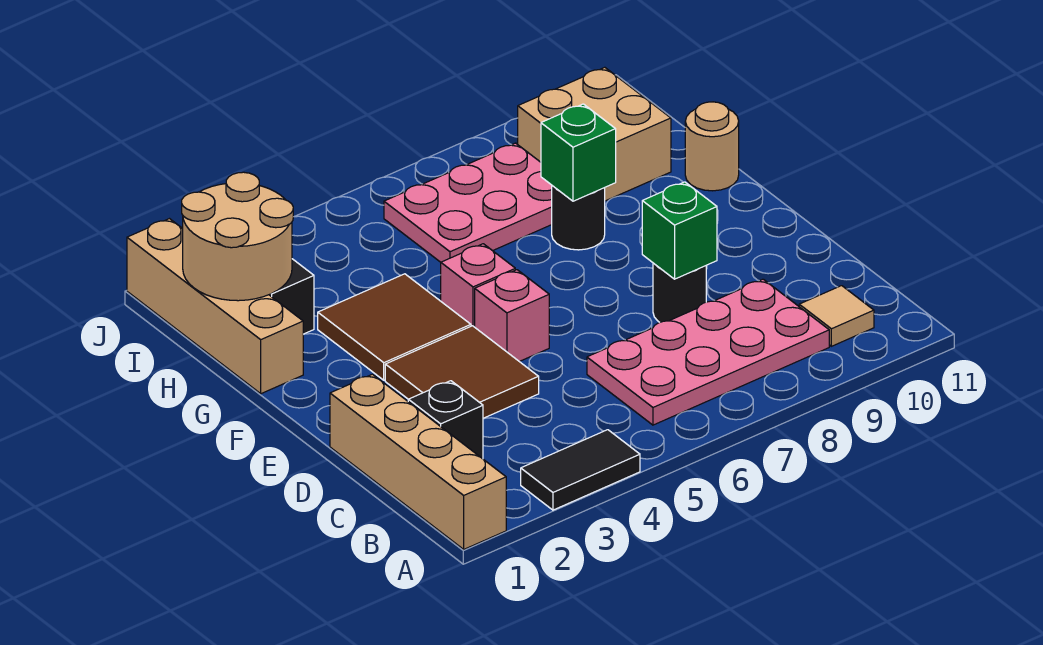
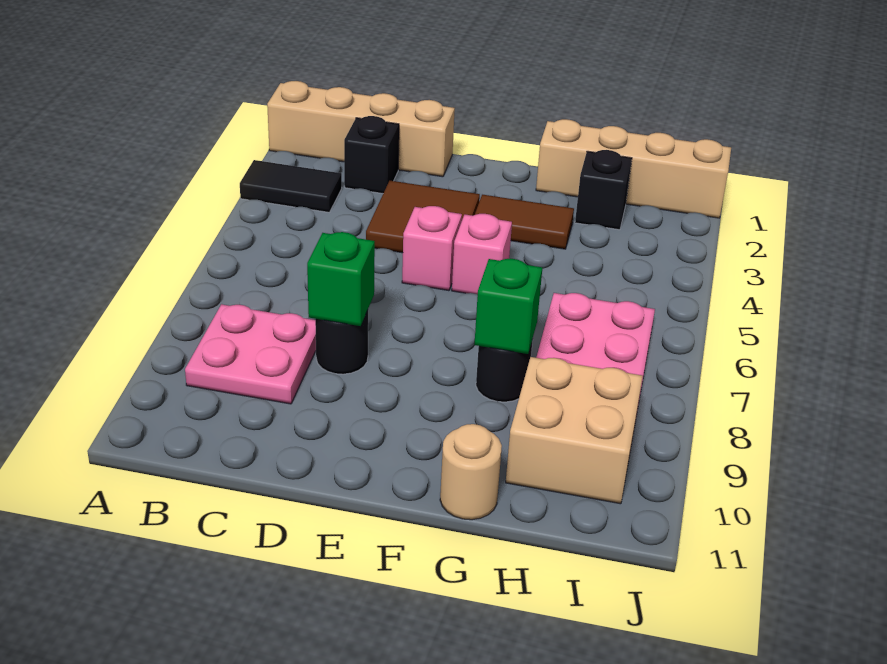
black tile A3:A4 level 1 -> black tile A3:B3 level 1
pink plate B6:C9 level 1 -> pink plate B8:C9 level 1
tan tile B10 level 1 -> none
brown tile F3:G4 level 1 -> brown tile F3:G3 level 1
tan round brick H1:I2 level 2 -> none

